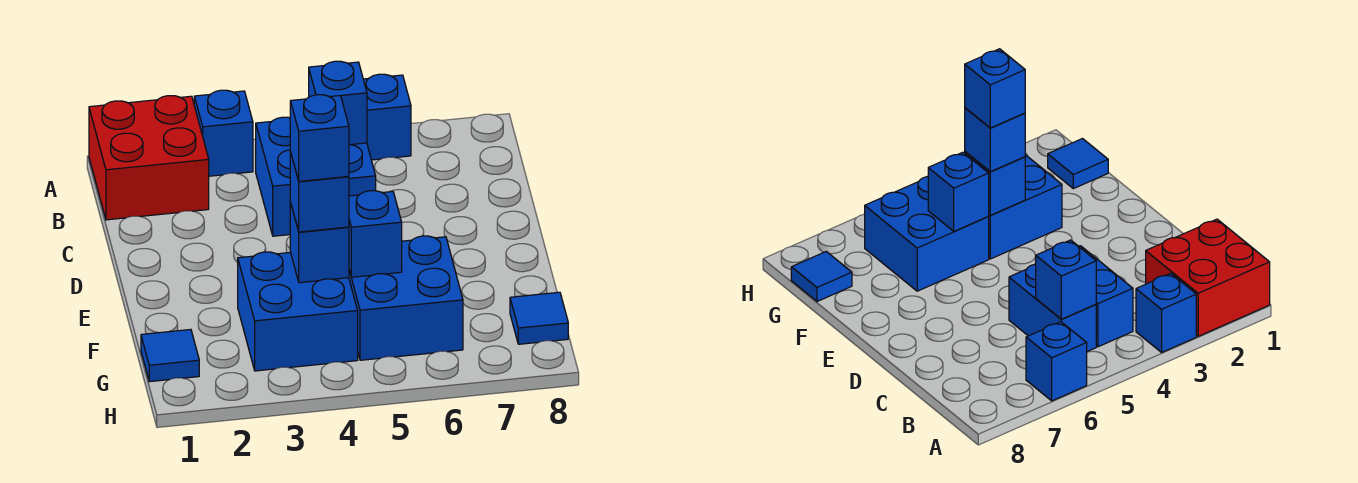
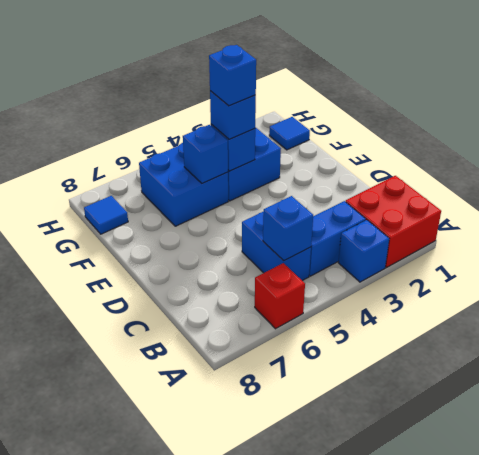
blue brick A6 level 1 -> red brick A6 level 1
blue brick B4:C4 level 1 -> blue brick B3:B4 level 1

